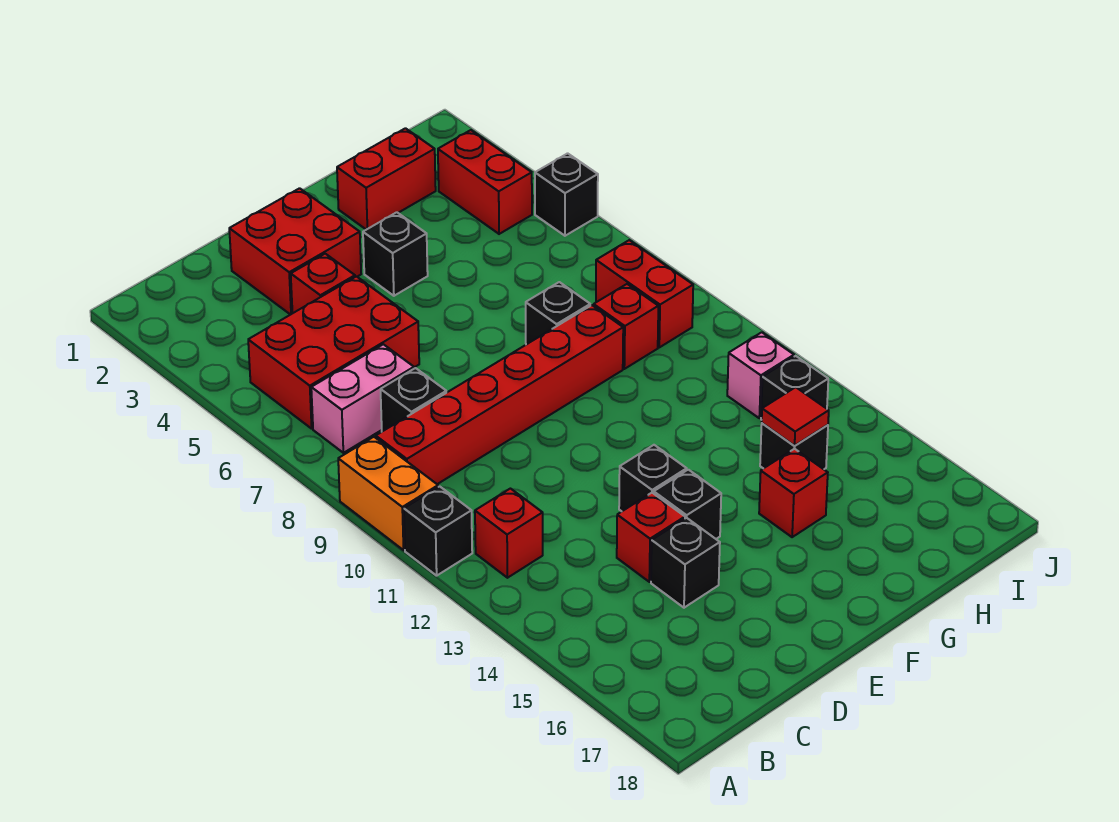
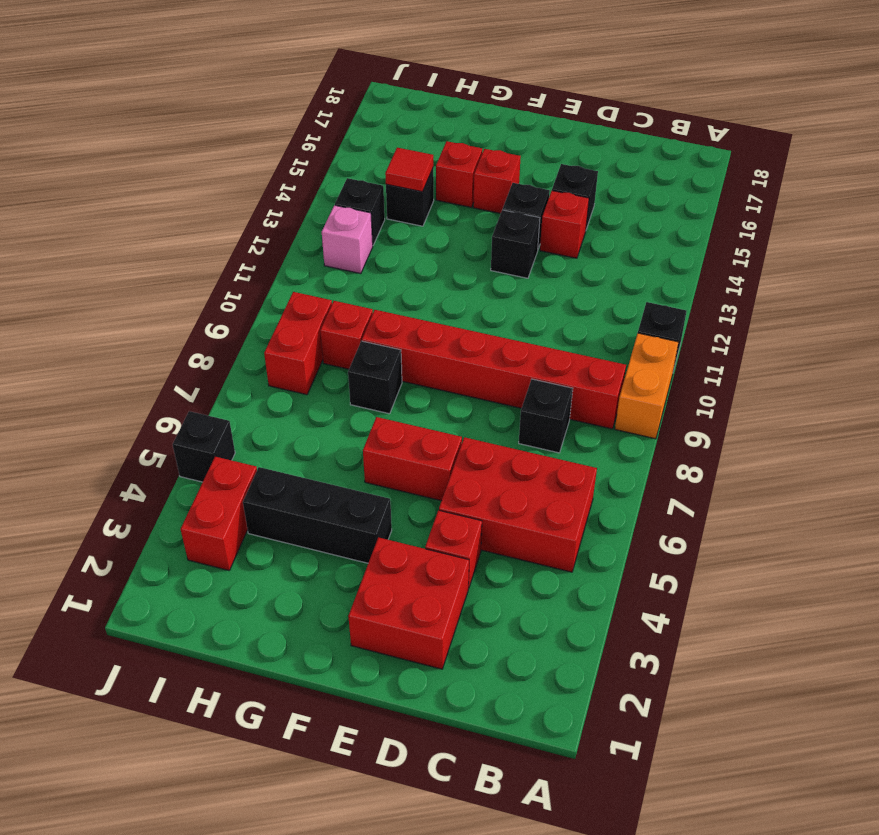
pink brick B7:C7 level 1 -> none
red brick B12 level 1 -> red brick F15 level 1
black brick F4 level 1 -> black brick F4:H4 level 1
red brick G2:H2 level 1 -> red brick E6:F6 level 1

